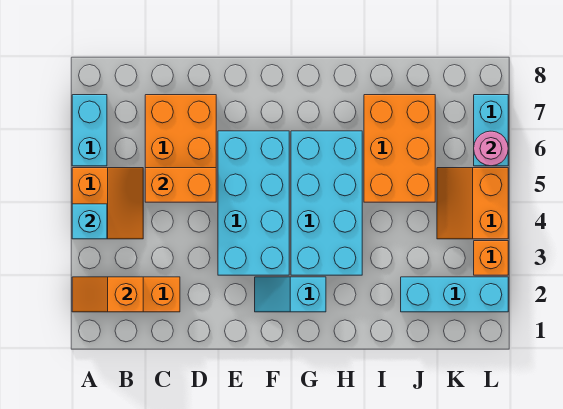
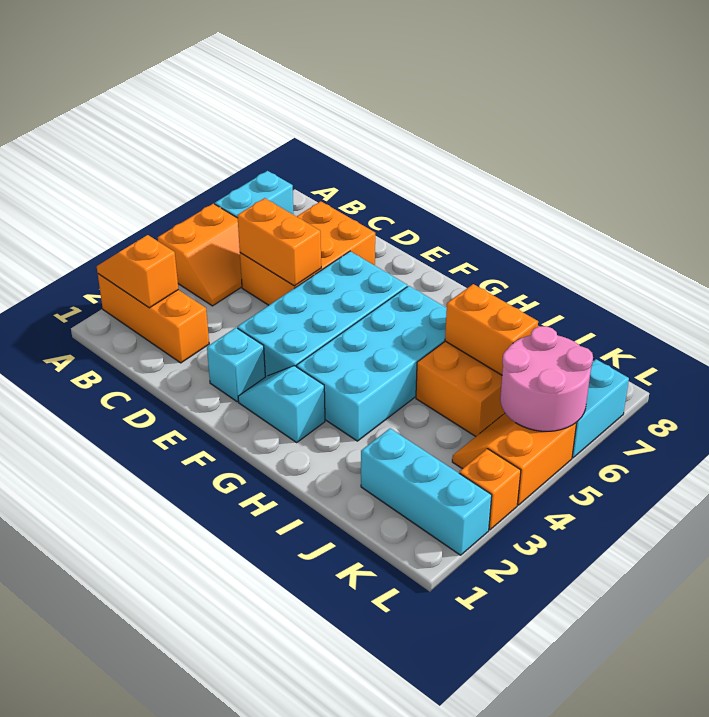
cyan brick A4 level 2 -> cyan brick E2 level 1
none -> orange brick I6:J6 level 2
pink round brick L6 level 2 -> pink round brick K5:L6 level 2

